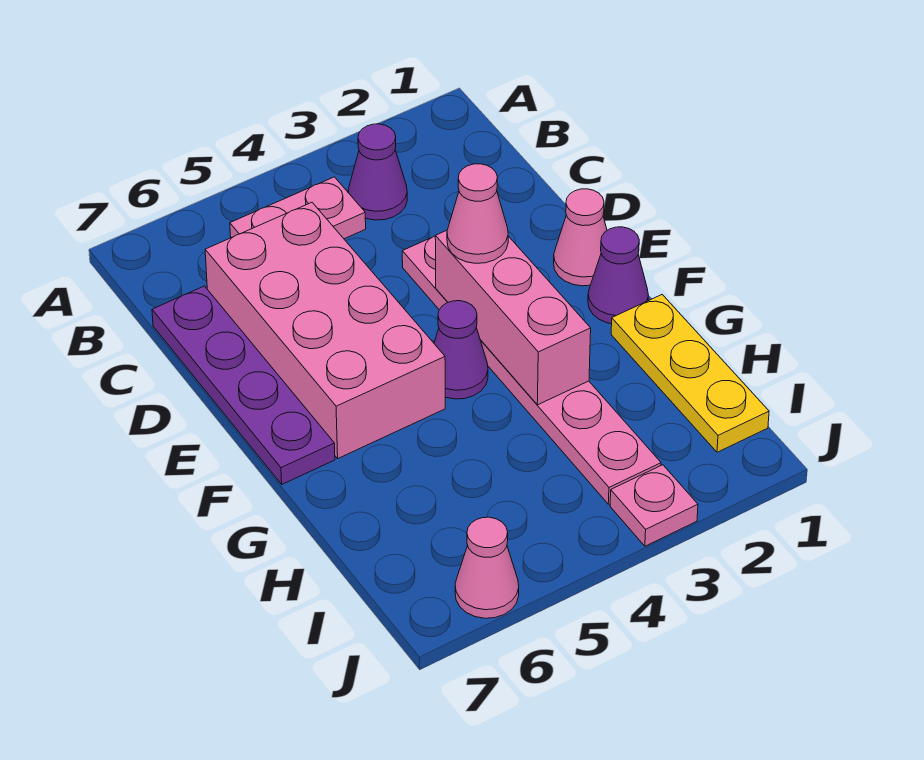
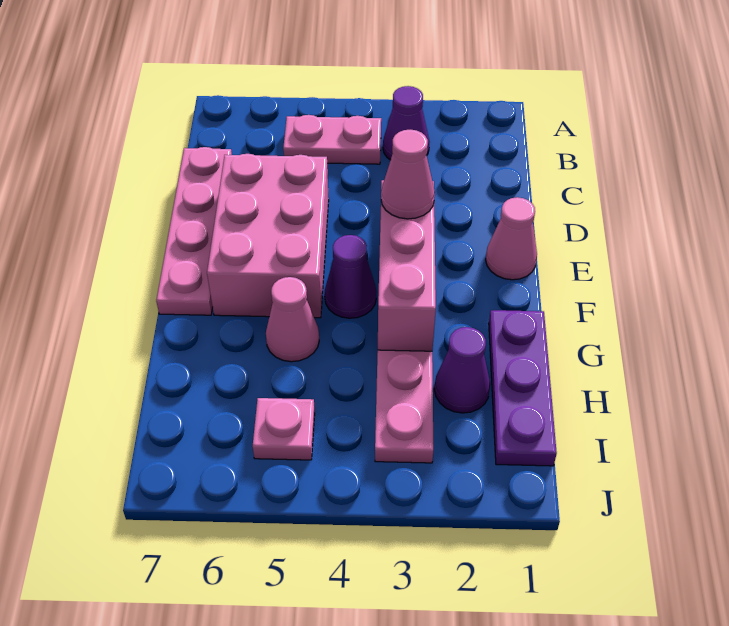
pink brick C5:F6 level 1 -> pink brick D5:F6 level 1
purple plate C7:F7 level 1 -> pink plate C7:F7 level 1
purple cone F1 level 1 -> purple cone H2 level 1
yellow plate G1:I1 level 1 -> purple plate G1:I1 level 1
pink plate J3 level 1 -> pink plate I5 level 1
pink cone J6 level 1 -> pink cone G5 level 1

